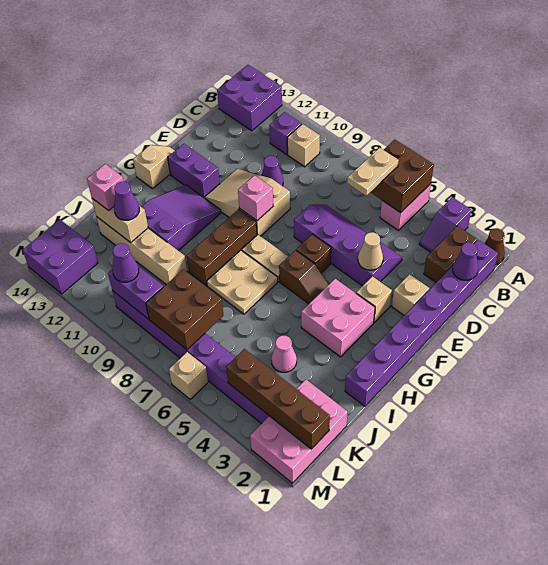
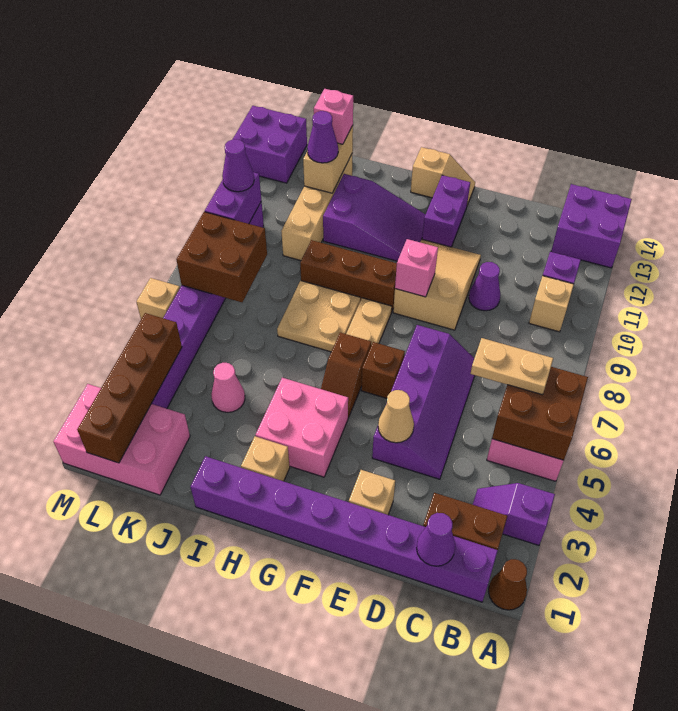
tan brick F3 level 1 -> tan brick H2 level 1

